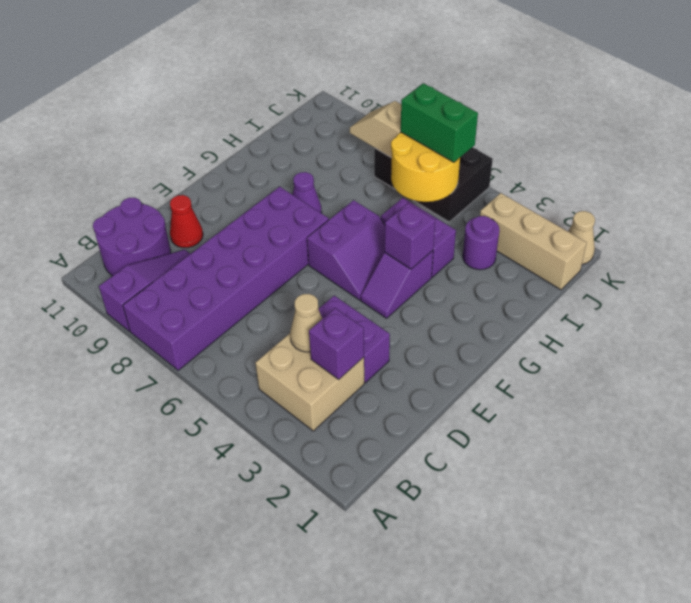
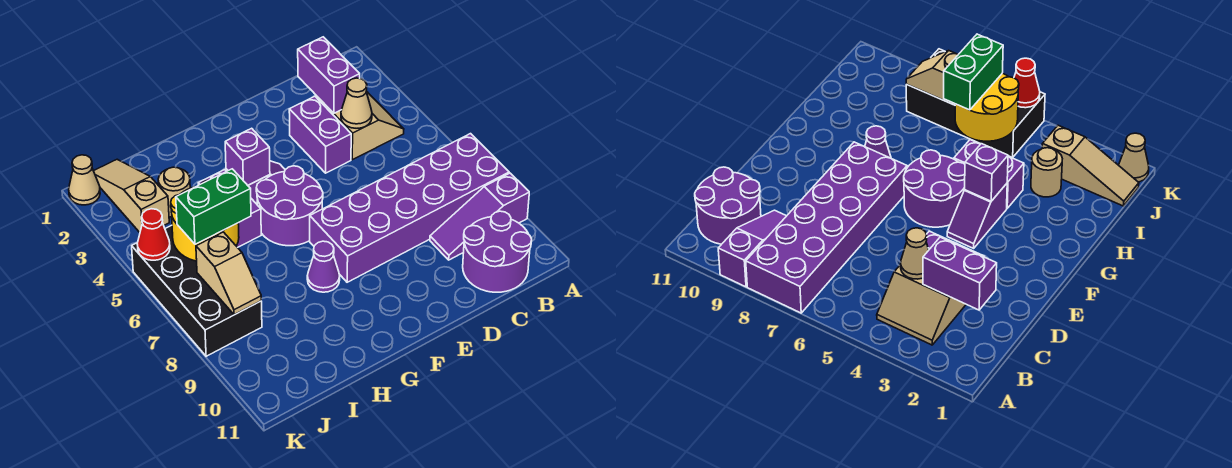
tan brick B3:C4 level 1 -> tan slope B3:C4 level 1 top C
purple brick C3 level 2 -> purple brick C2:C3 level 2
red cone D10 level 1 -> red cone K5 level 2
purple slope F5:G6 level 1 top 6 -> purple round brick F5:G6 level 1
purple round brick I3 level 1 -> tan round brick I3 level 1
tan brick J1:J3 level 1 -> tan slope J1:J3 level 1 top 3
black brick J5:K7 level 1 -> black brick J5:K8 level 1
green brick J5:J6 level 3 -> green brick I6:J6 level 3

